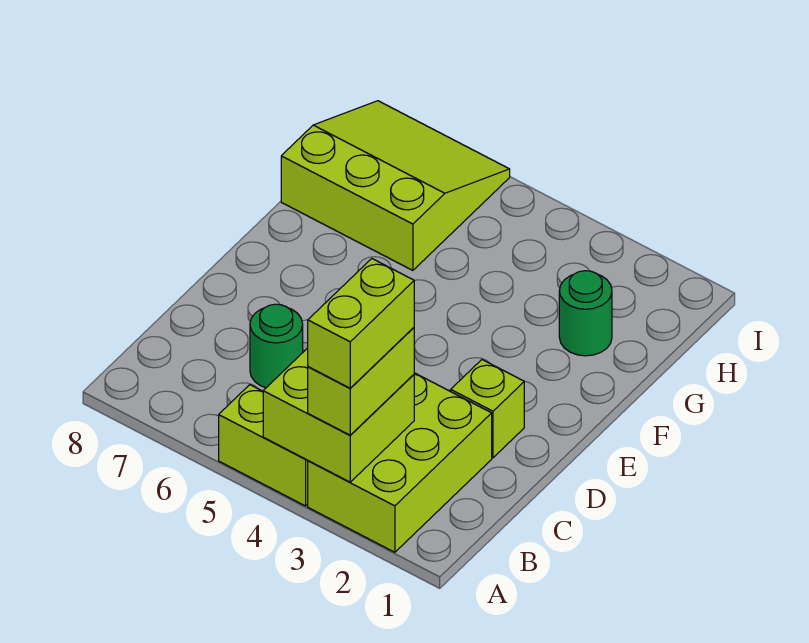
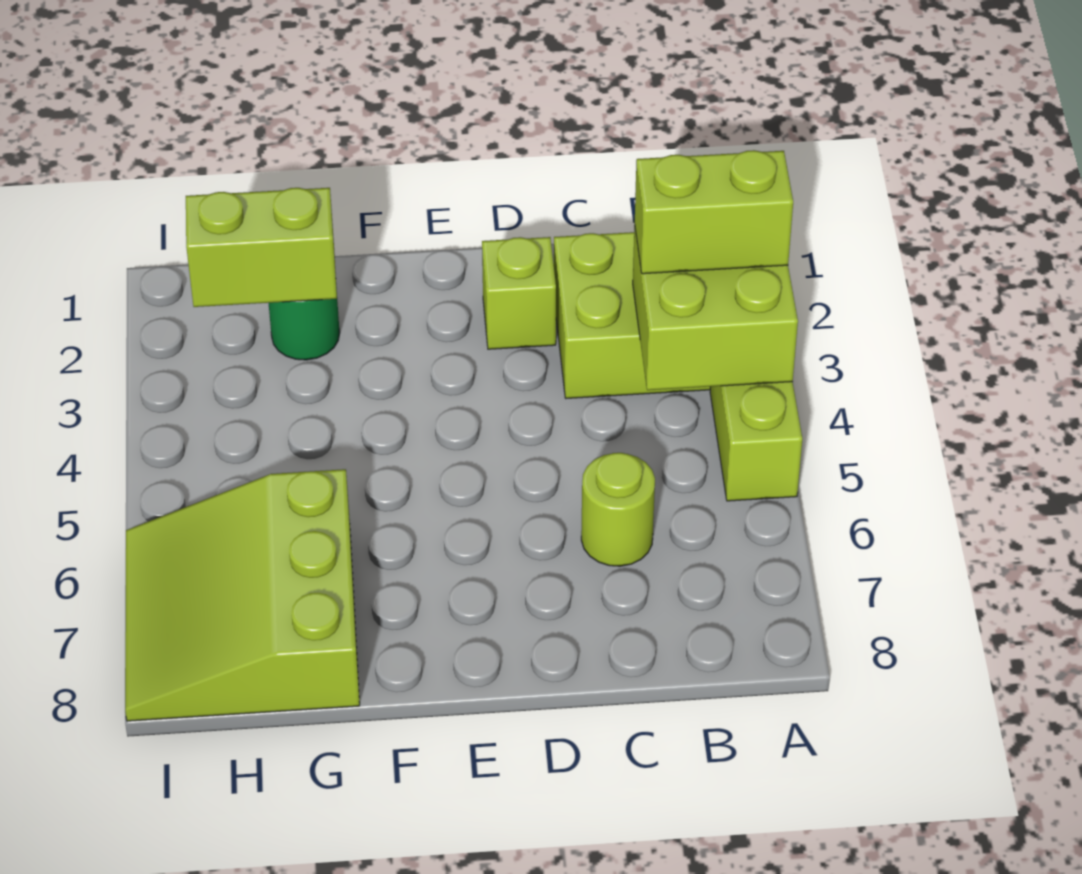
lime brick A3:B3 level 4 -> lime brick G2:H2 level 2
green round brick C6 level 1 -> lime round brick C6 level 1

